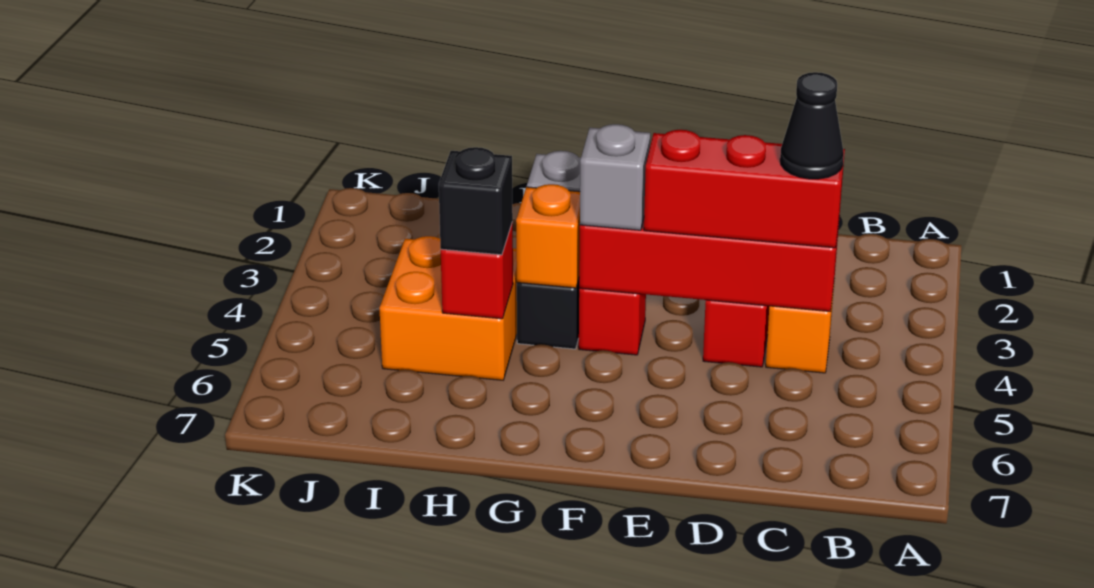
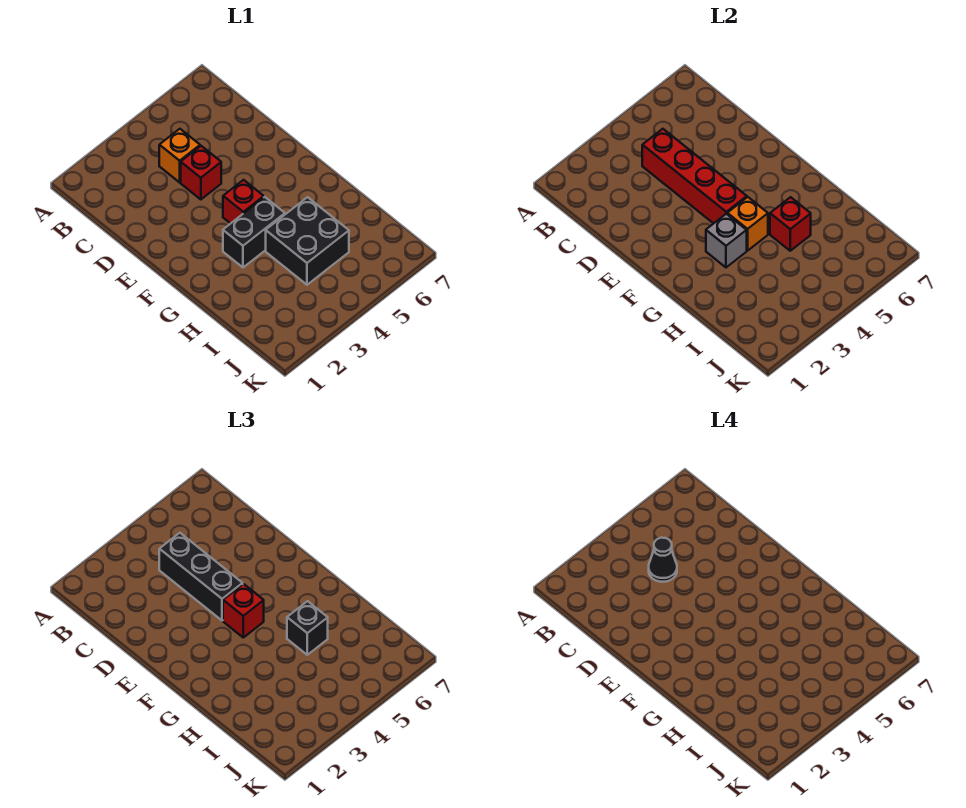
red brick C4:E4 level 3 -> black brick C4:E4 level 3
grey brick F4 level 3 -> red brick F4 level 3
orange brick H4:I5 level 1 -> black brick H4:I5 level 1

